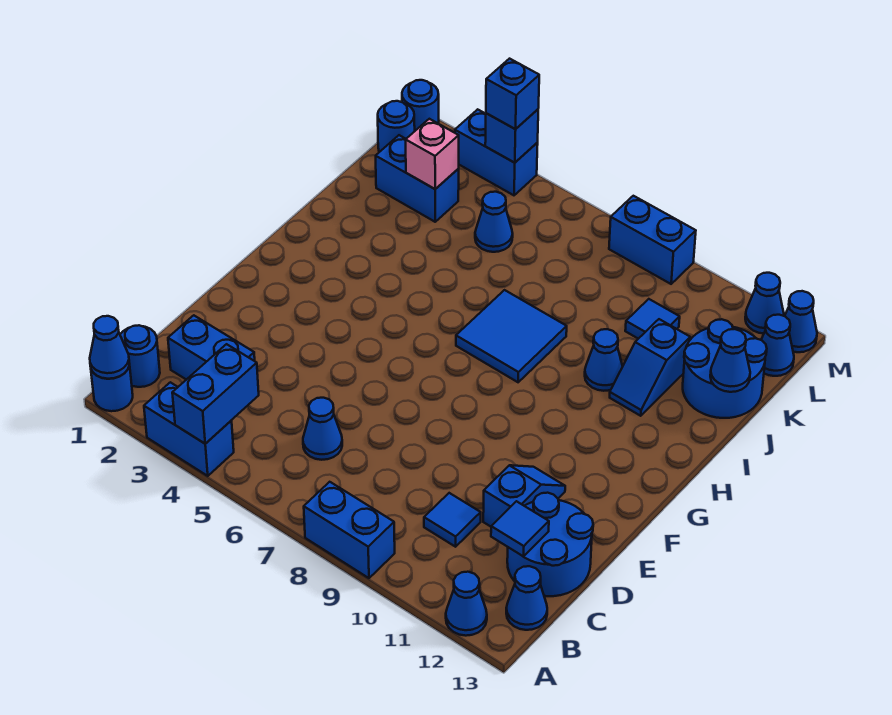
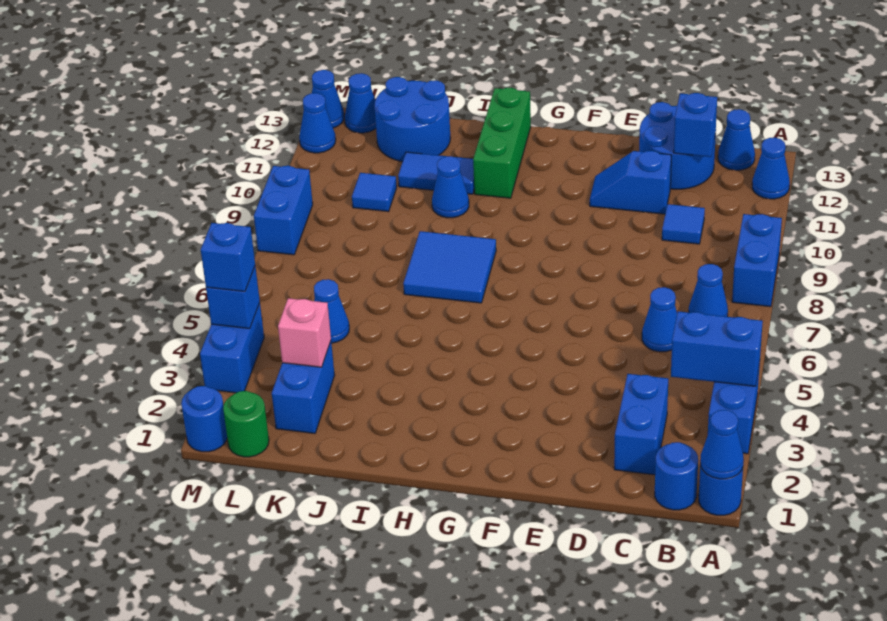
blue tile C12 level 2 -> blue brick C12 level 2
none -> green brick H11:H13 level 1
blue slope I11:J11 level 1 top J -> blue tile I11:J11 level 1
blue cone J13 level 2 -> blue cone B7 level 1
blue round brick L1 level 1 -> green round brick L1 level 1

